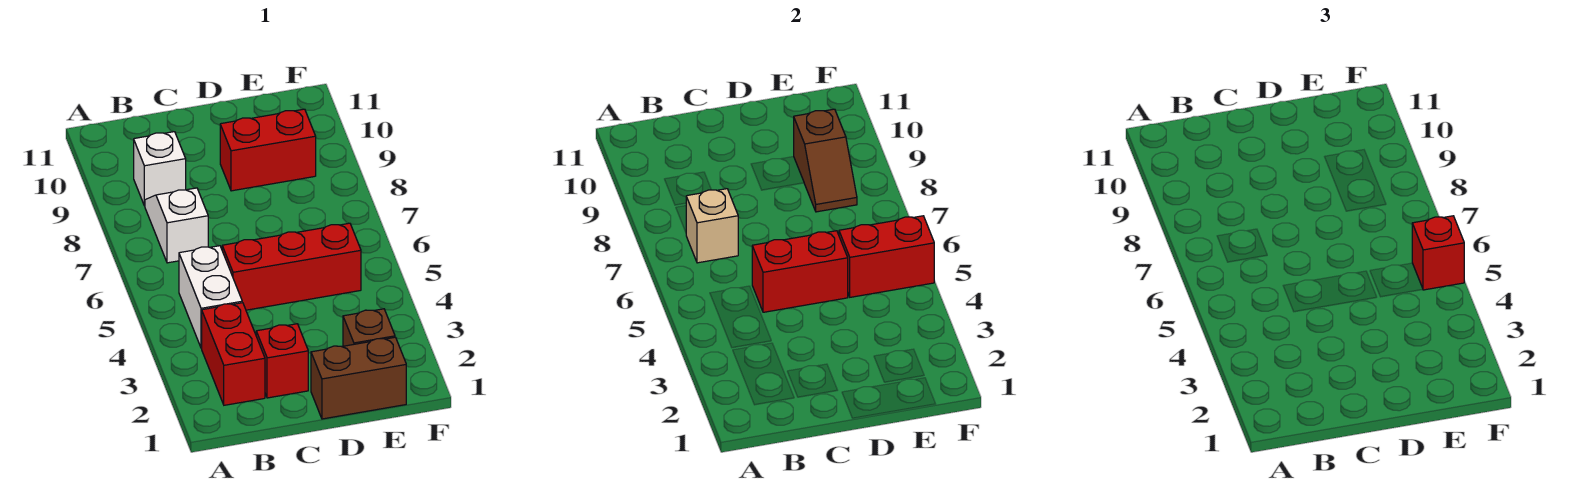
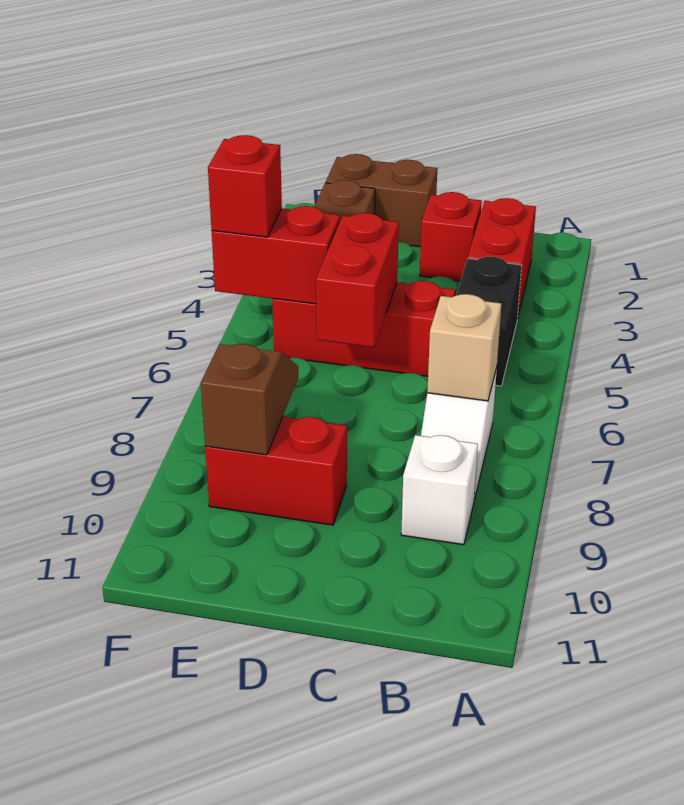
white brick B4:B5 level 1 -> black brick B4:B5 level 1
red brick C5:D5 level 2 -> red brick D5:D6 level 2

